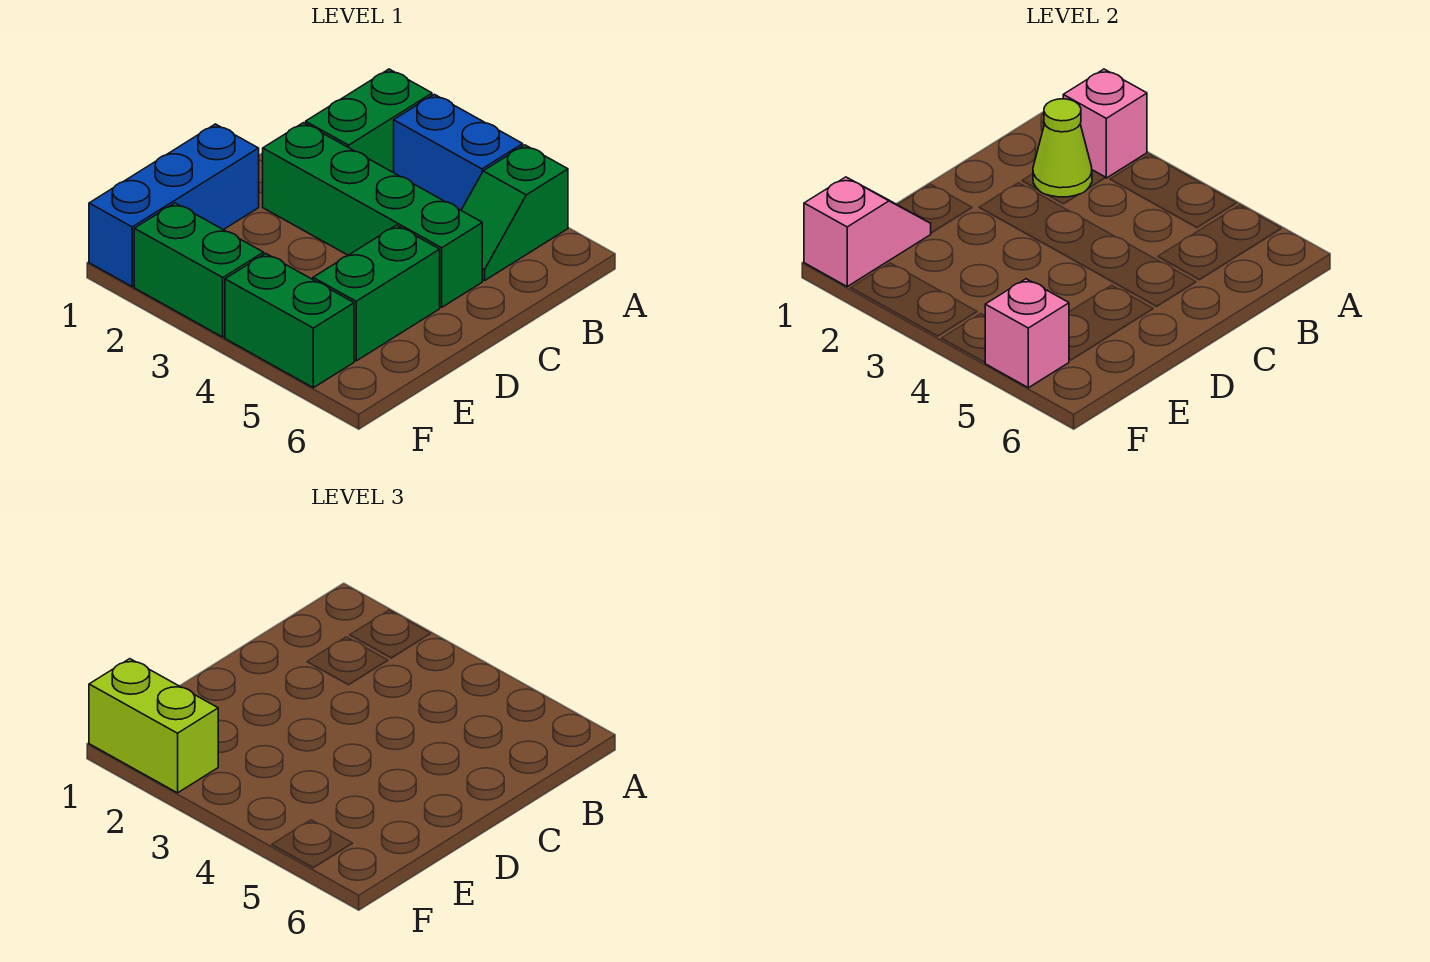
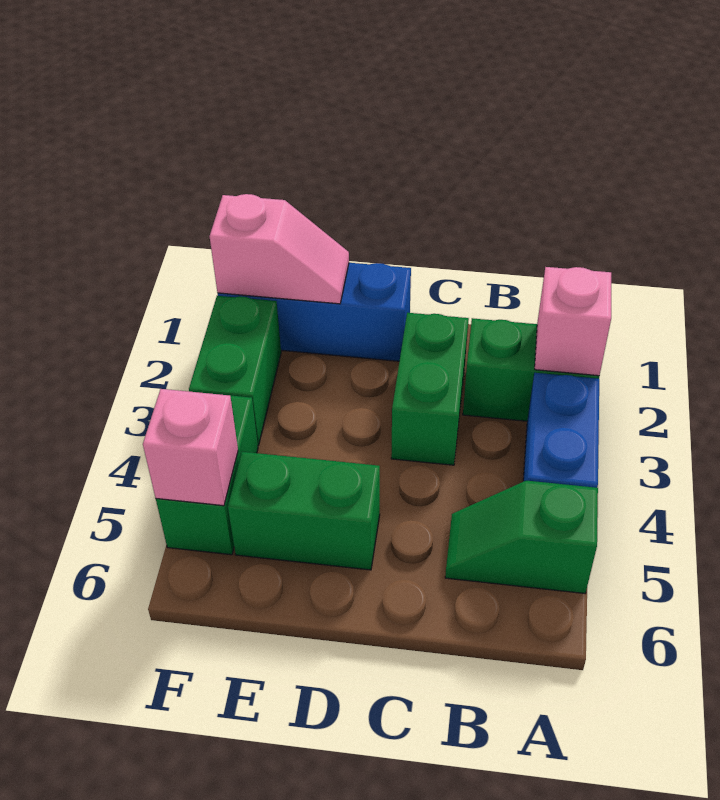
lime cone B2 level 2 -> none
green brick C2:C5 level 1 -> green brick C2:C3 level 1
lime brick F1:F2 level 3 -> none

